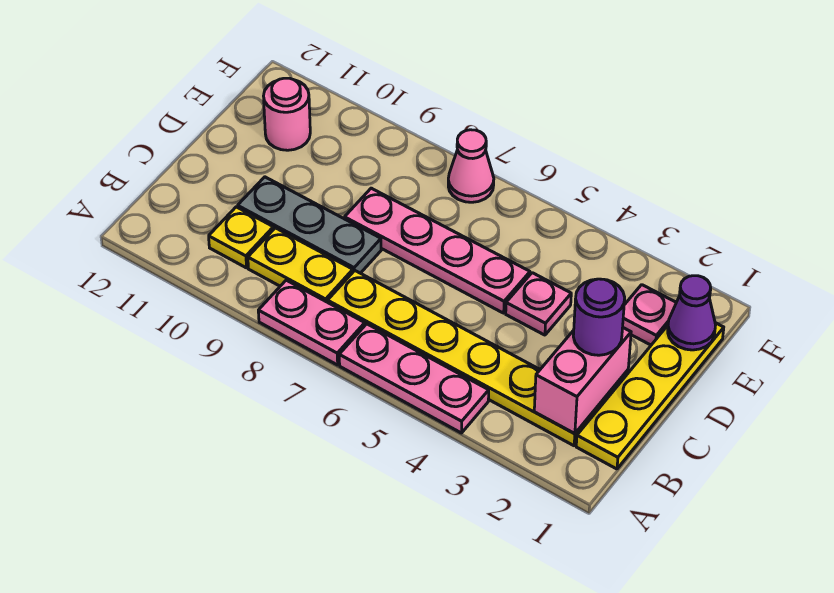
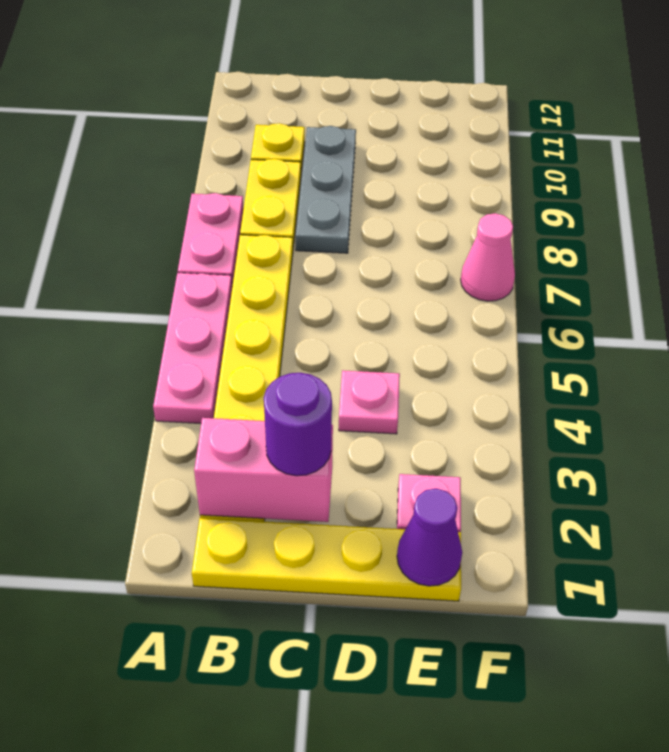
pink plate D5:D8 level 1 -> none
pink round brick E11 level 1 -> none

